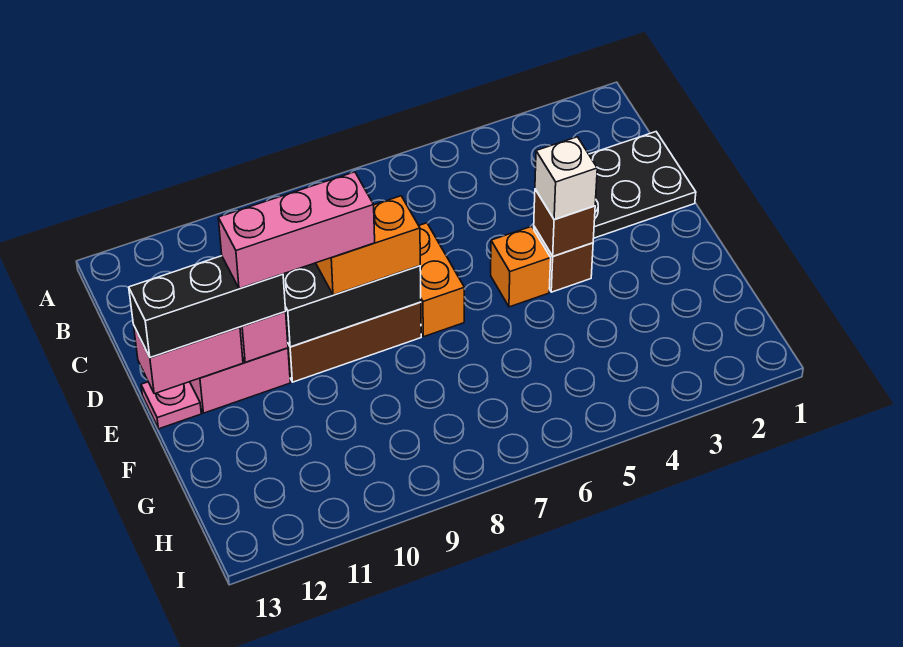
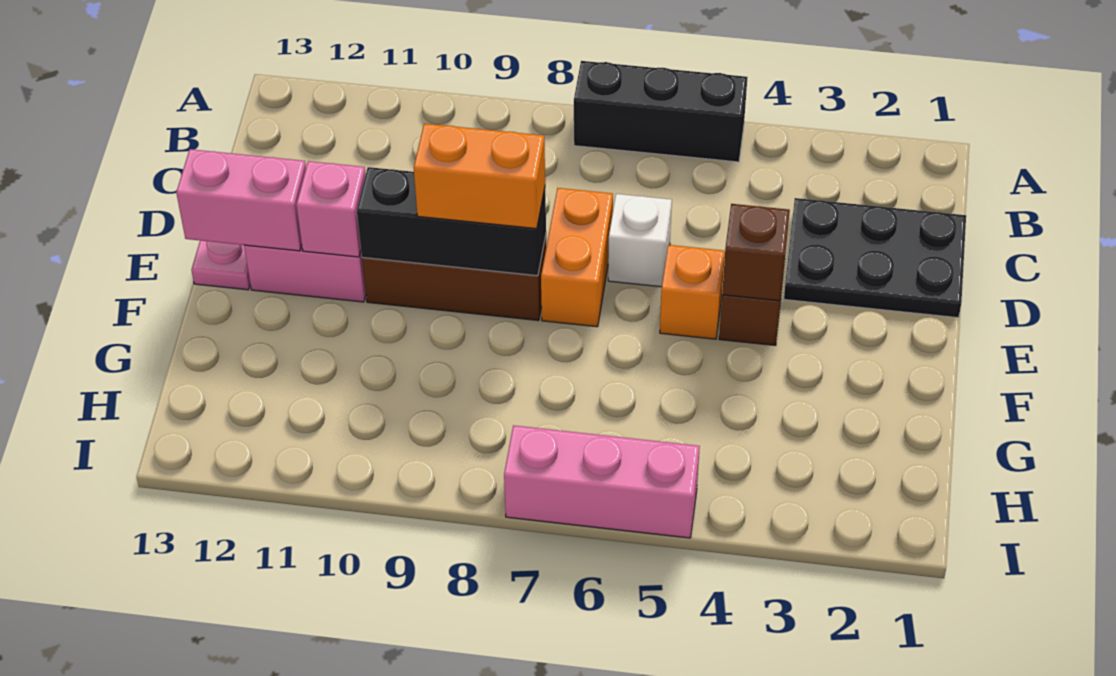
white brick E4 level 3 -> white brick D6 level 1
pink brick E9:E11 level 4 -> pink brick I5:I7 level 1
black brick E11:E13 level 3 -> black brick A5:A7 level 1

